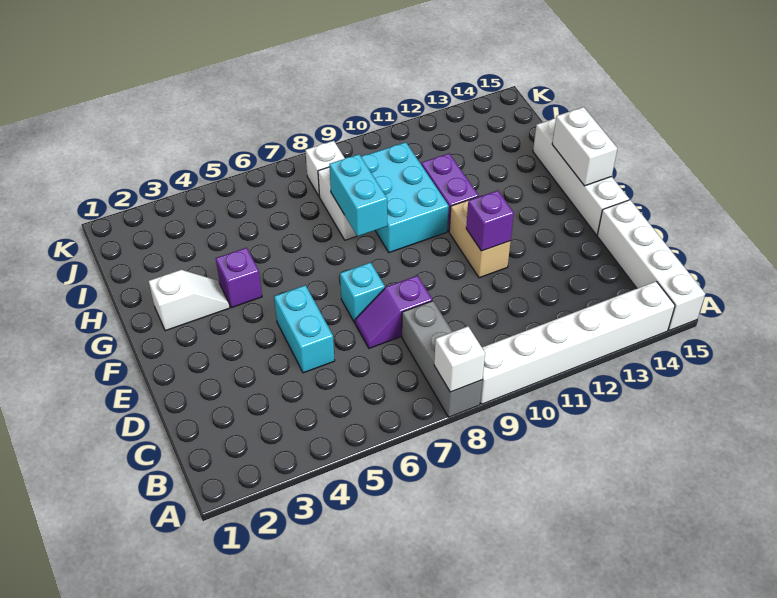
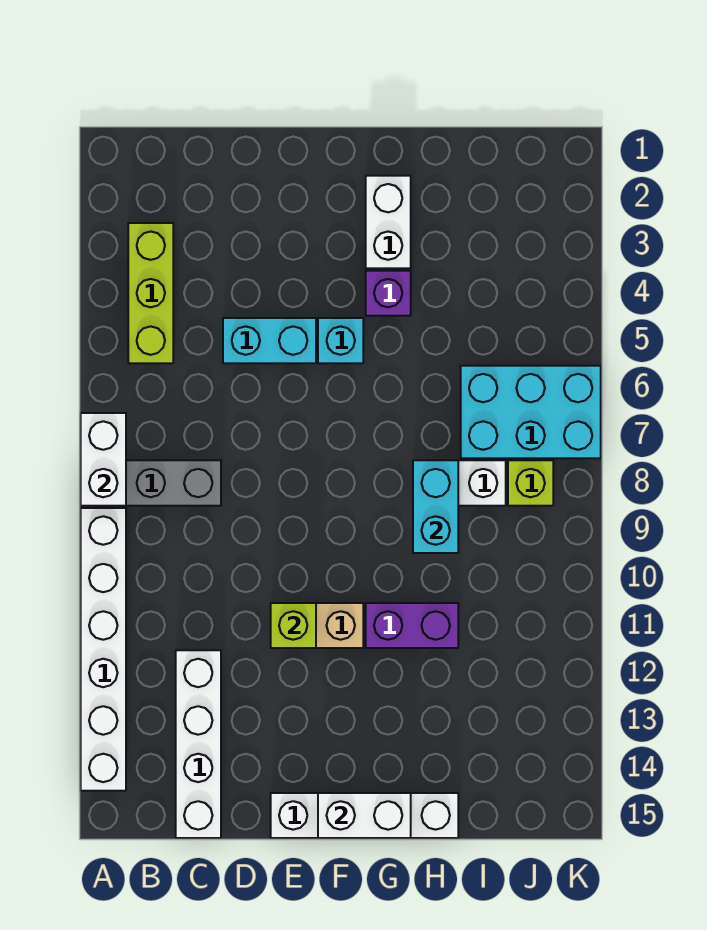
white brick A8 level 2 -> white brick A7:A8 level 2
white brick A15:D15 level 1 -> white brick C12:C15 level 1
none -> lime brick B3:B5 level 1
purple slope D7:D8 level 1 top 8 -> none
cyan brick E7 level 1 -> cyan brick F5 level 1
purple brick E11 level 2 -> lime brick E11 level 2
white slope G2:G3 level 1 top 2 -> white brick G2:G3 level 1
cyan brick G8:H8 level 2 -> cyan brick H8:H9 level 2
cyan brick G9:I10 level 1 -> cyan brick I6:K7 level 1
white brick J8 level 1 -> lime brick J8 level 1

